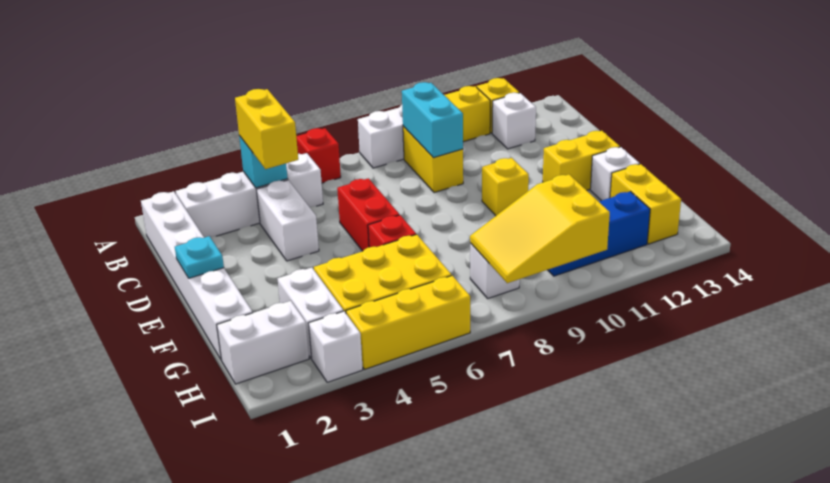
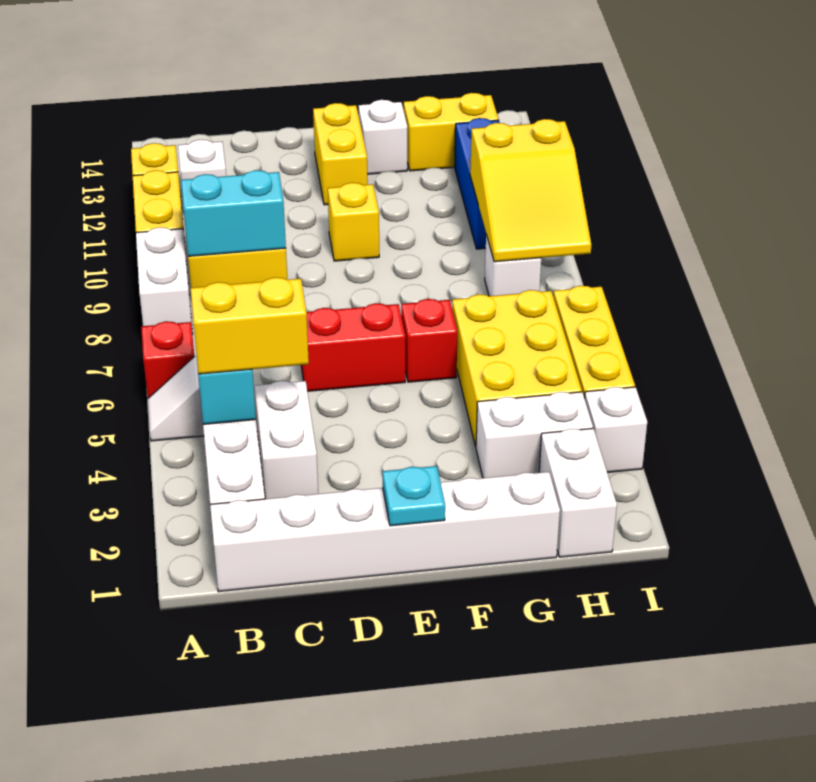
white brick C4:D4 level 1 -> white brick C3:C4 level 1

